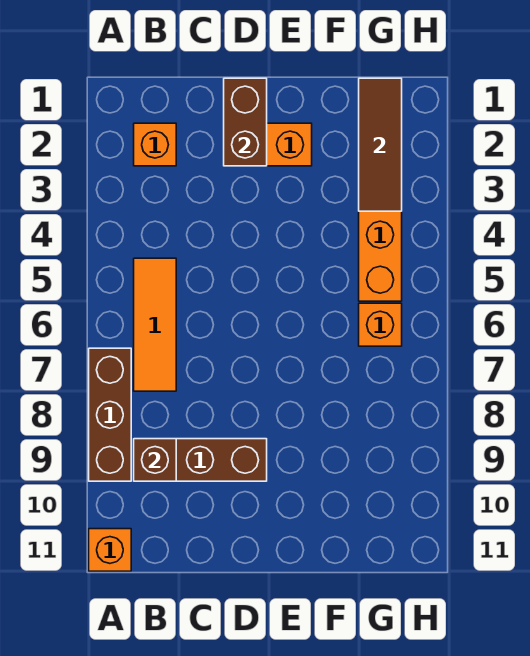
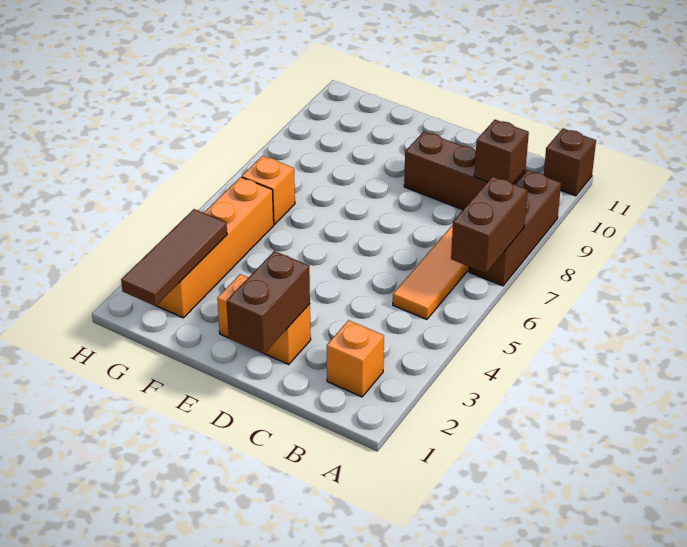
none -> brown brick A6:A7 level 2
orange brick A11 level 1 -> brown brick A11 level 1

